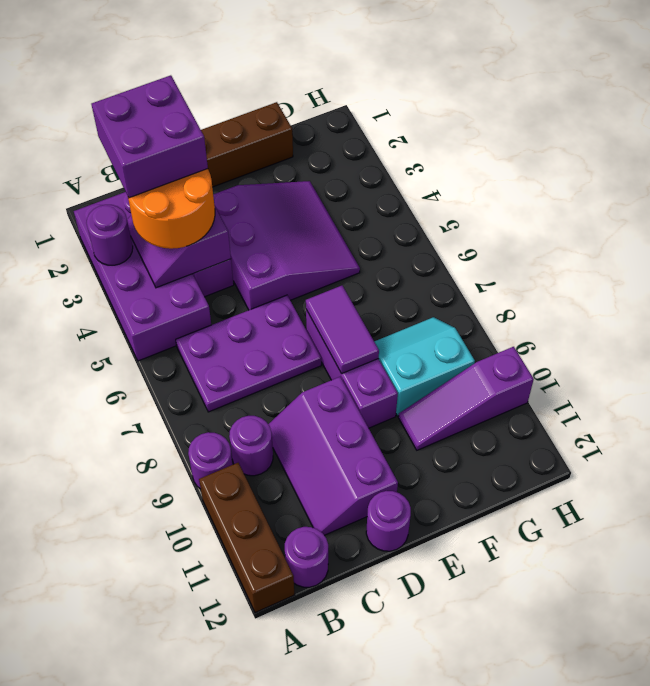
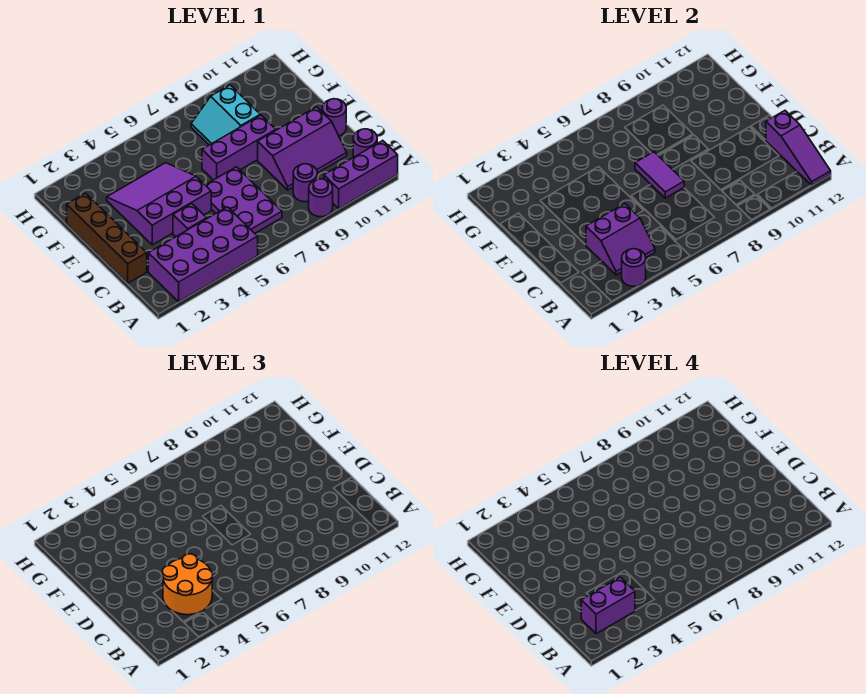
brown brick A10:A12 level 1 -> purple brick A10:A12 level 1
purple brick B2:C3 level 4 -> purple brick B2:B3 level 4
purple tile E7:E8 level 2 -> purple tile D7:E7 level 2
purple slope F10:H10 level 1 top H -> purple slope A12:C12 level 2 top C

